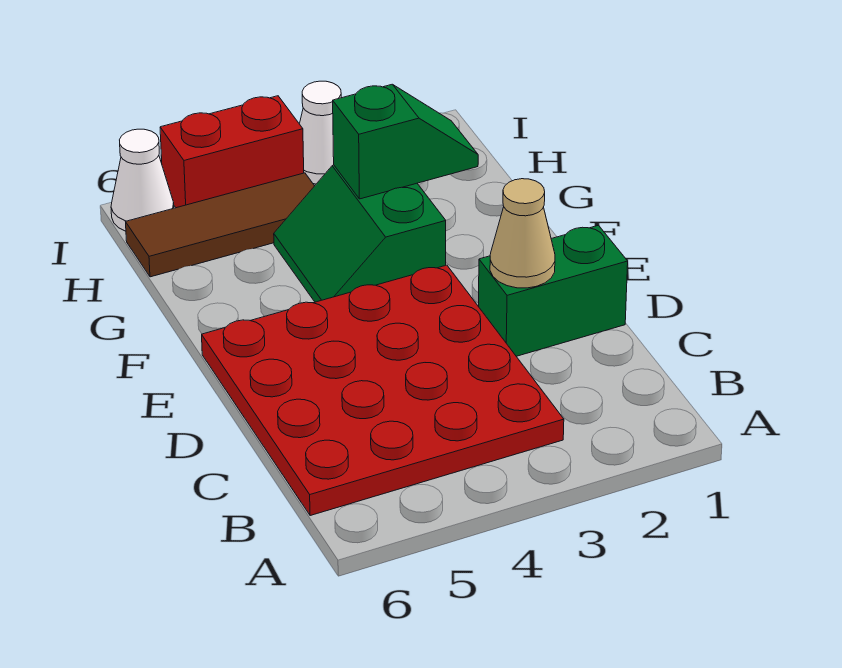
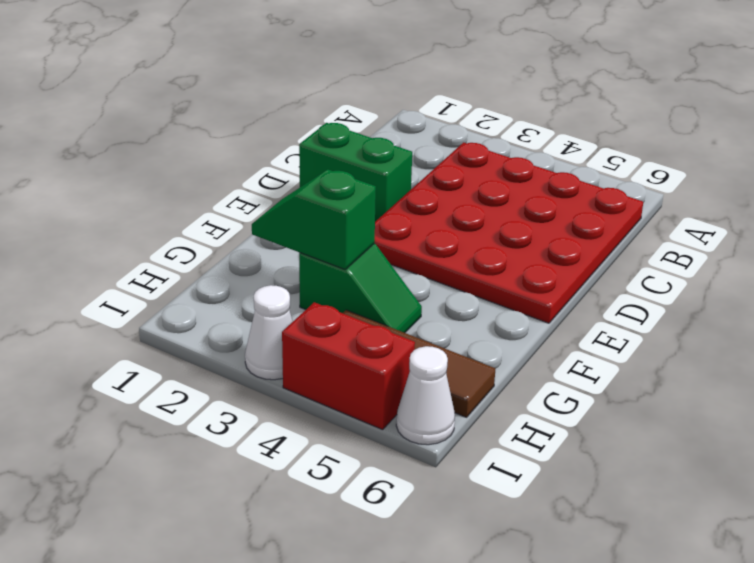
tan cone D2 level 2 -> none
green slope F3:G4 level 1 top 3 -> green slope G3:G4 level 1 top 3

